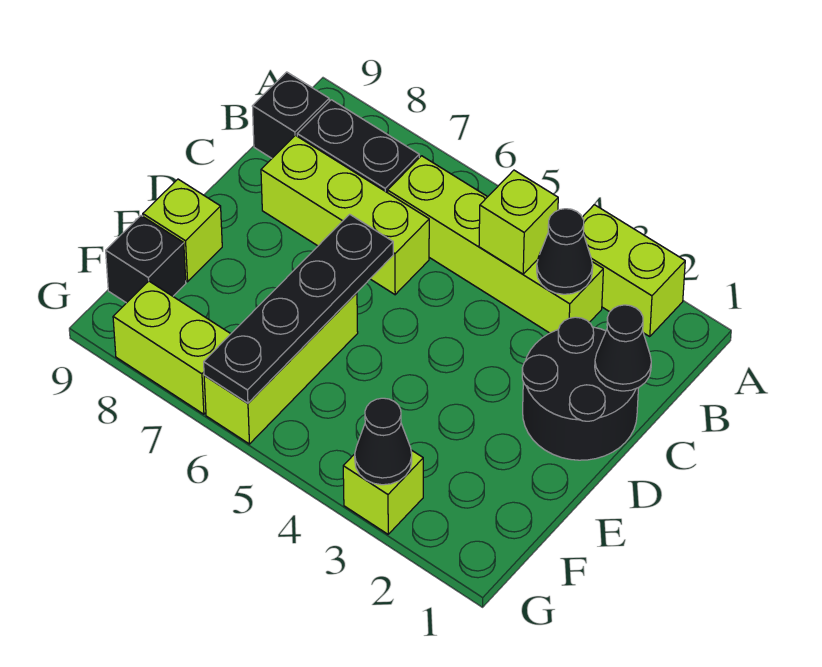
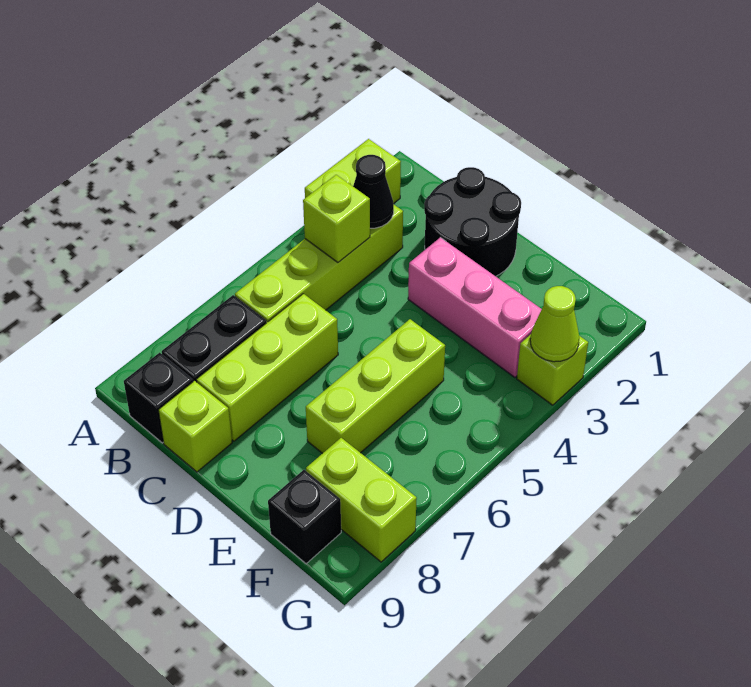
black cone C1 level 2 -> none
none -> pink brick D3:F3 level 1
black plate D6:G6 level 2 -> none
lime brick E6:G6 level 1 -> lime brick E5:E7 level 1
lime brick E9 level 1 -> lime brick C9 level 1
black cone G3 level 2 -> lime cone G3 level 2
lime brick G7:G8 level 1 -> lime brick F8:G8 level 1

